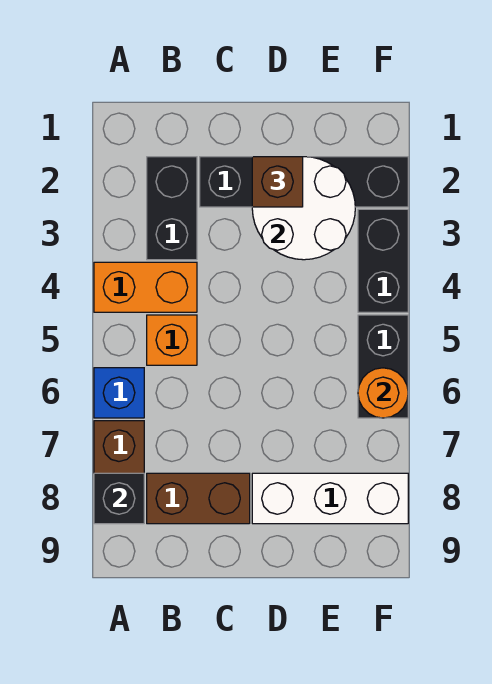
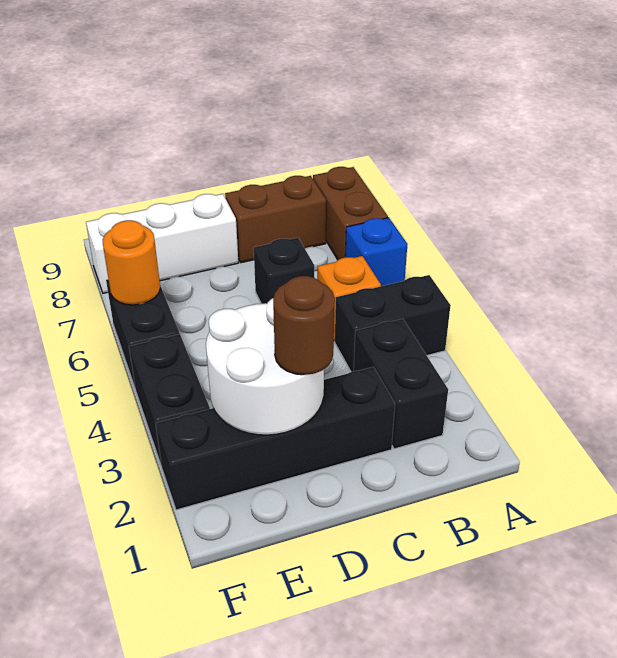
orange brick A4:B4 level 1 -> black brick A4:B4 level 1
black brick A8 level 2 -> black brick C6 level 1
brown brick D2 level 3 -> brown round brick D2 level 3

